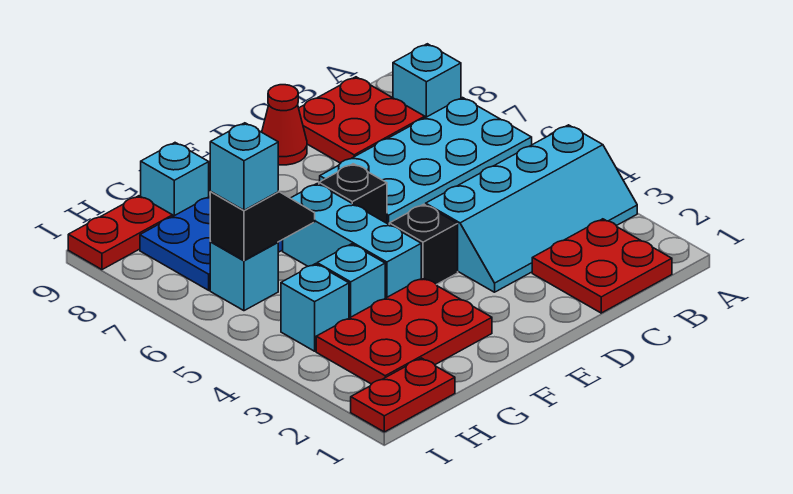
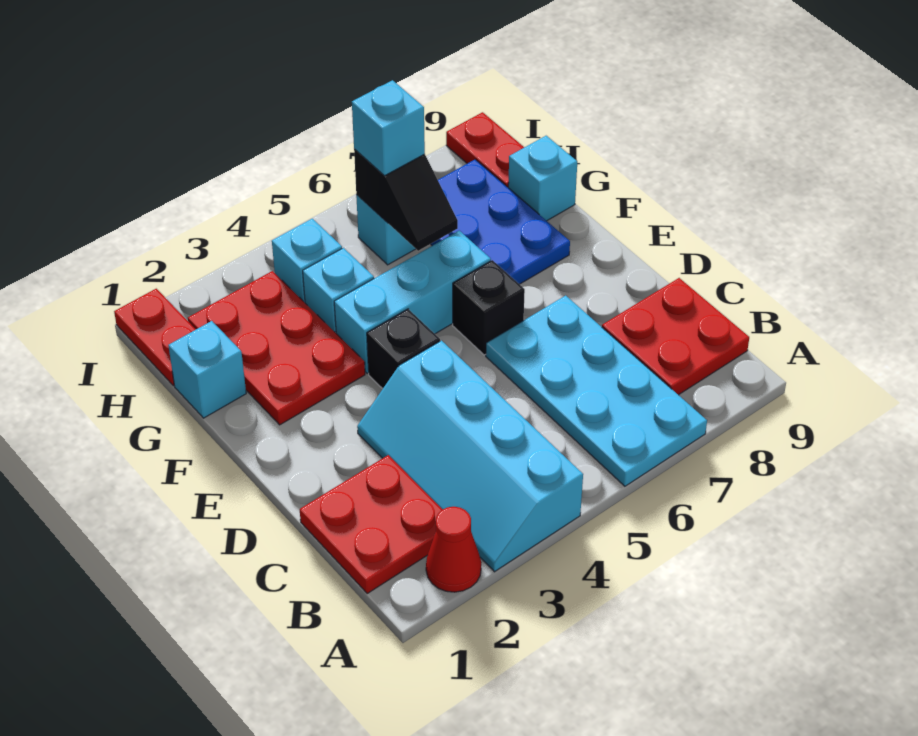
cyan brick A8 level 1 -> cyan brick G1 level 1
red cone D9 level 1 -> red cone A2 level 1

